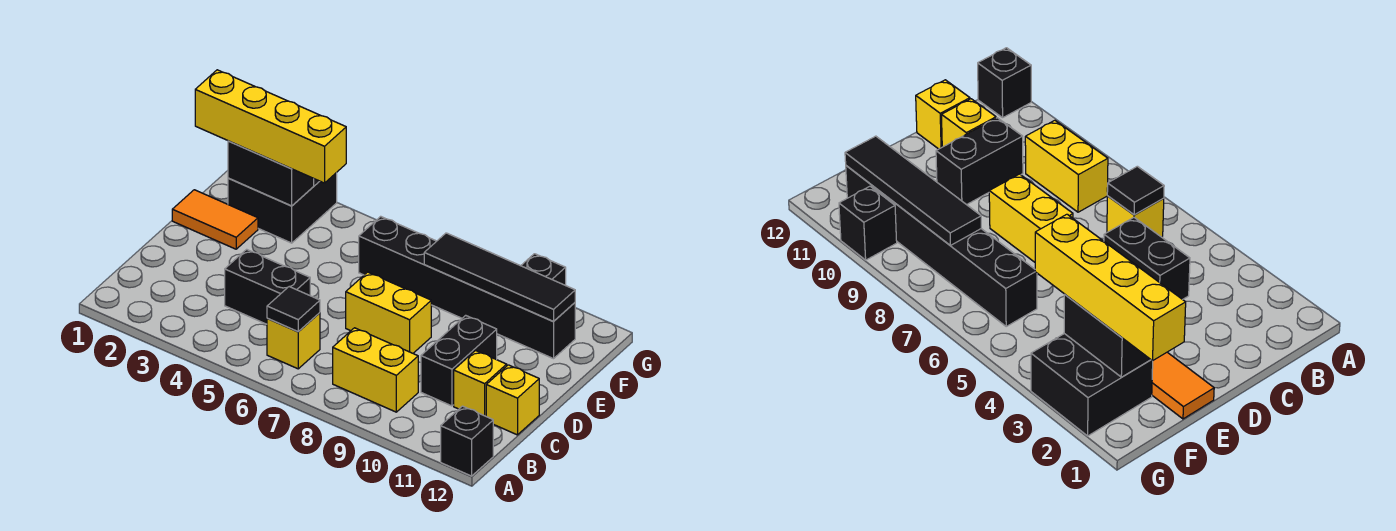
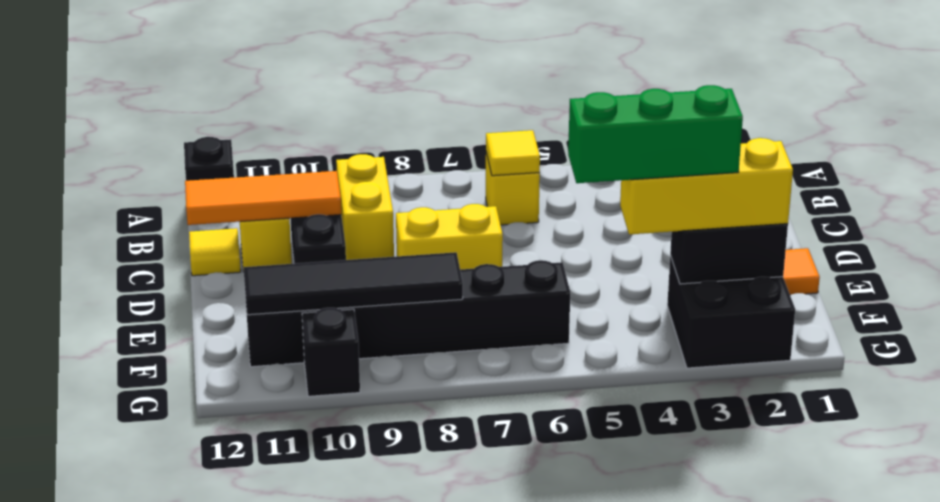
black tile B6 level 2 -> yellow tile B6 level 2
yellow brick B8:B9 level 1 -> yellow brick B9:C9 level 1
black brick C4:C5 level 1 -> none
none -> orange tile C10:C12 level 2
yellow brick C12 level 1 -> yellow tile C12 level 1
yellow brick F1:F4 level 3 -> yellow brick F2:F4 level 3
none -> green brick F3:F5 level 4

